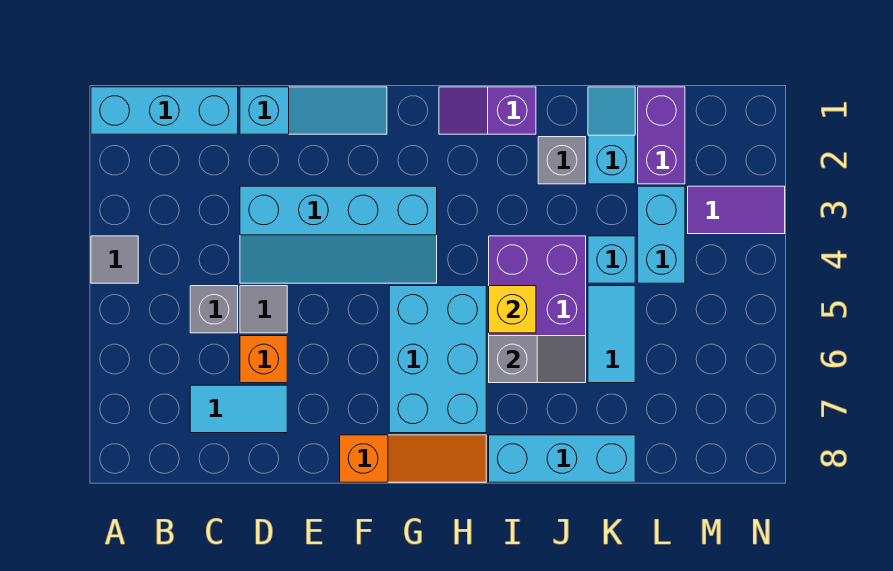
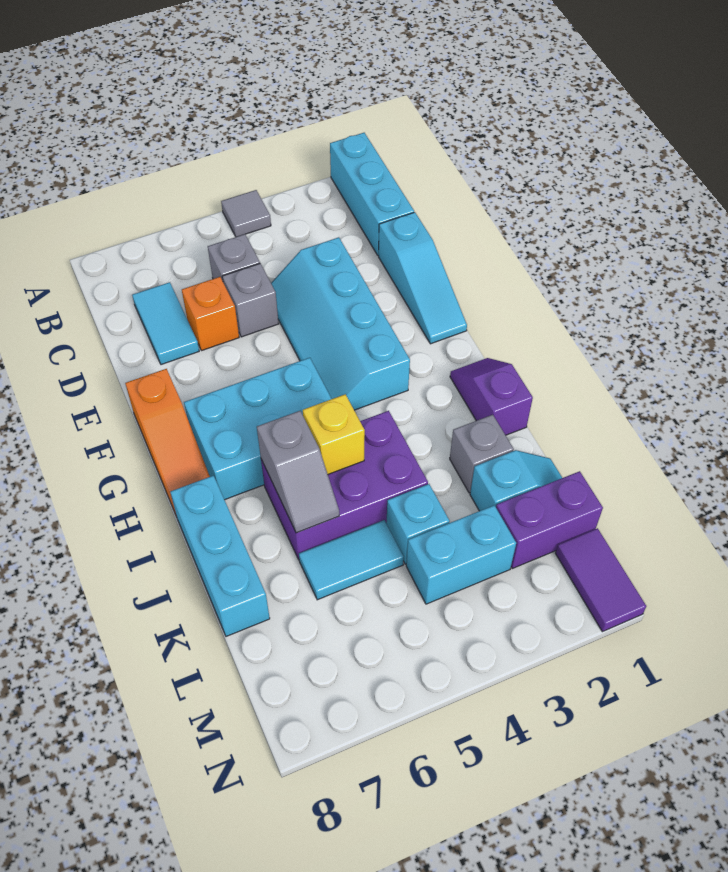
grey tile D5 level 1 -> grey brick D5 level 1
purple tile M3:N3 level 1 -> purple tile M1:N1 level 1

